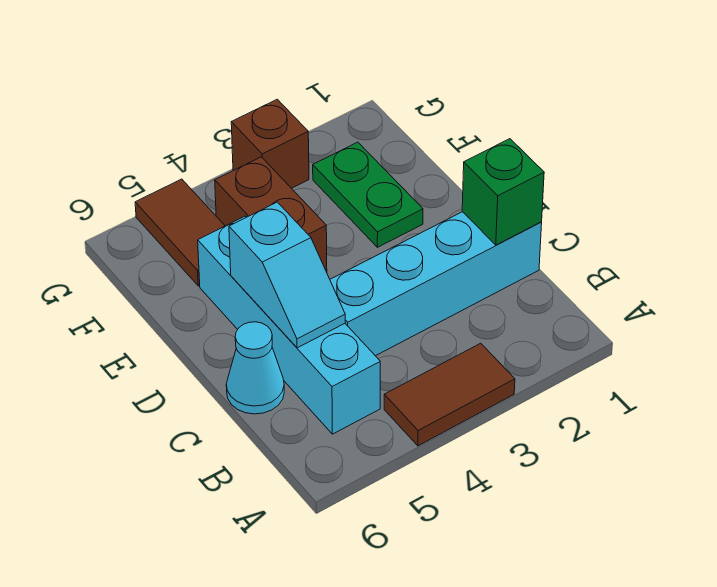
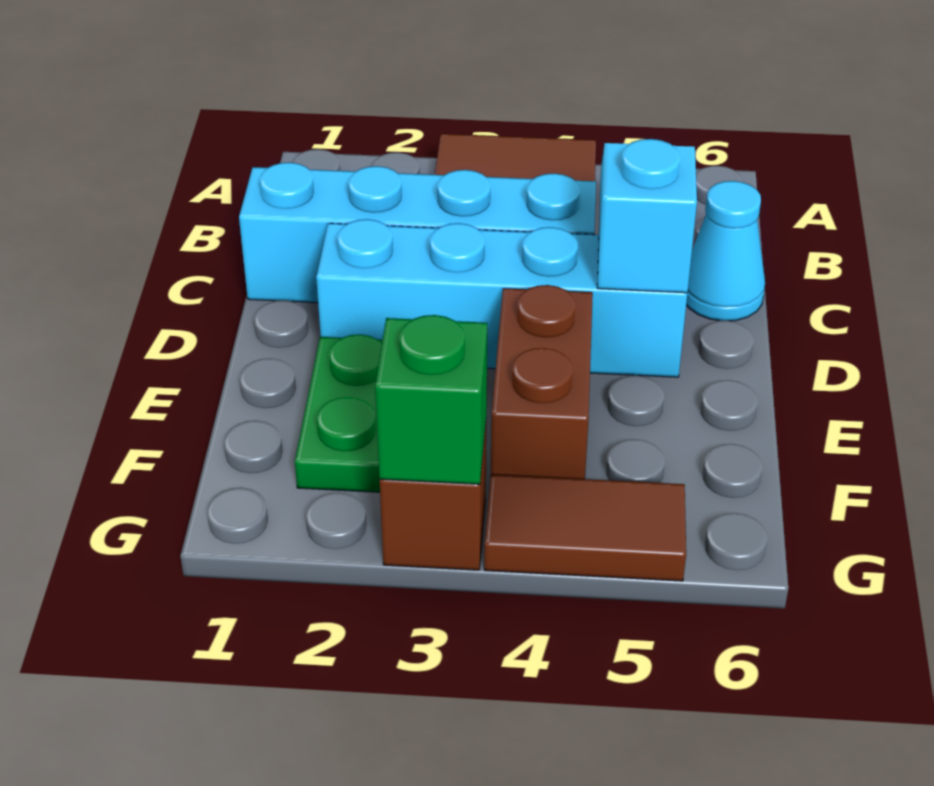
cyan brick B5:E5 level 1 -> cyan brick D2:D5 level 1
green brick C1 level 2 -> green brick G3 level 2
brown tile F5:G5 level 1 -> brown tile G4:G5 level 1

